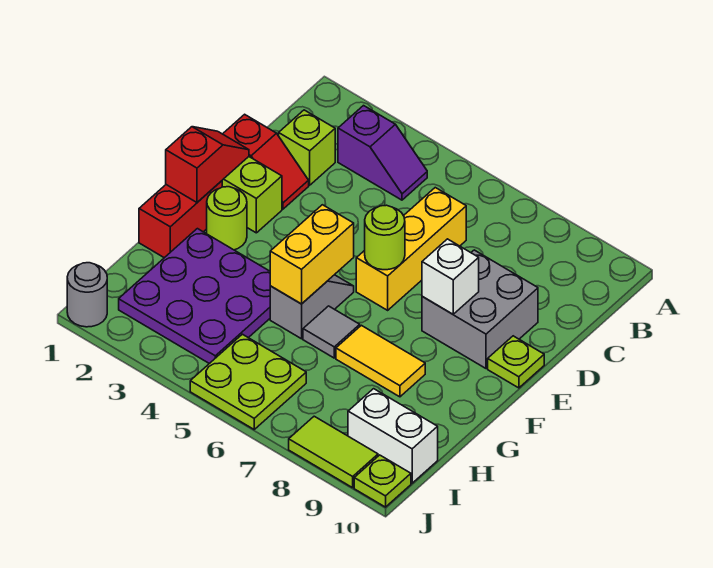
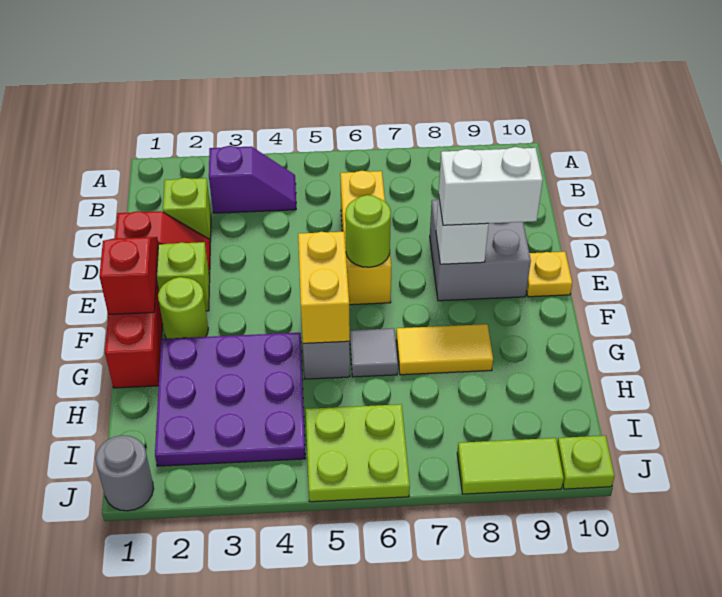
lime plate E10 level 1 -> yellow plate E10 level 1
white brick I9:I10 level 1 -> white brick E8:E9 level 3

